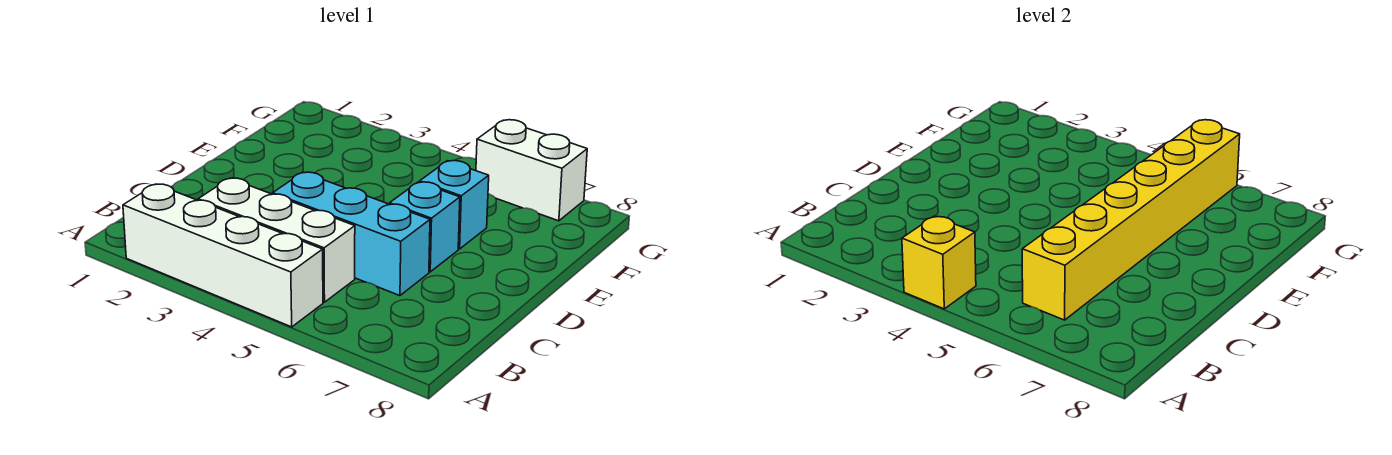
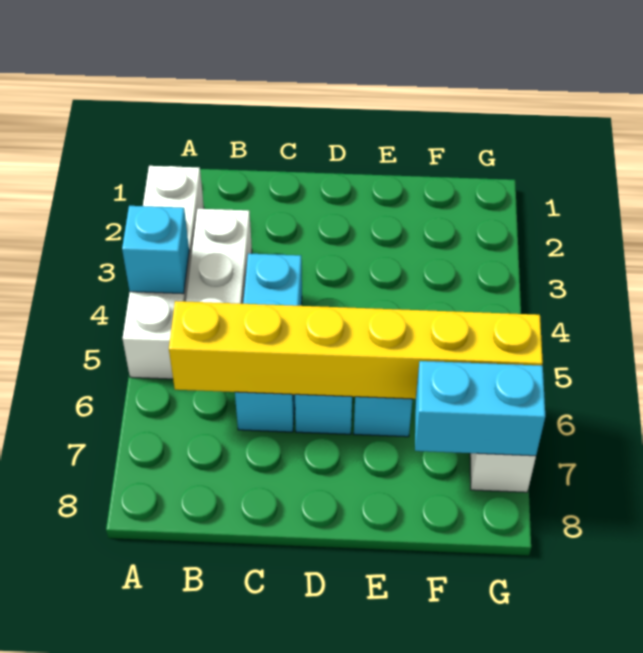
yellow brick A4 level 2 -> cyan brick A4 level 2
none -> cyan brick F7:G7 level 2

